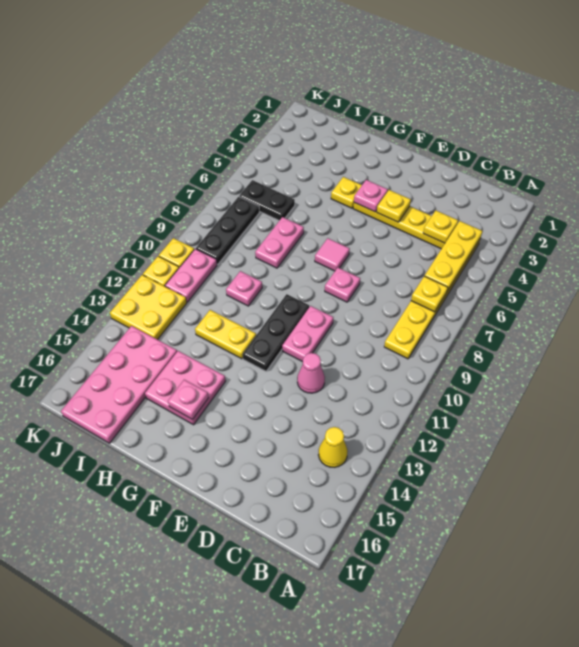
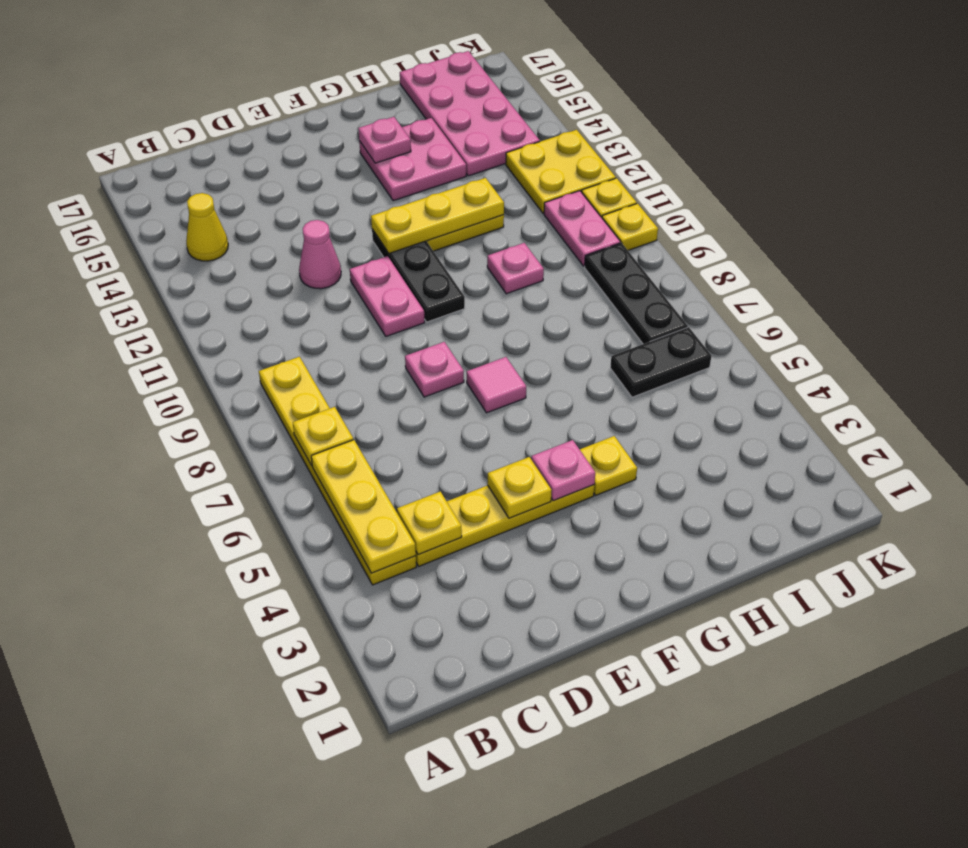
none -> yellow plate F12:H12 level 2
pink plate H7:H8 level 1 -> none

